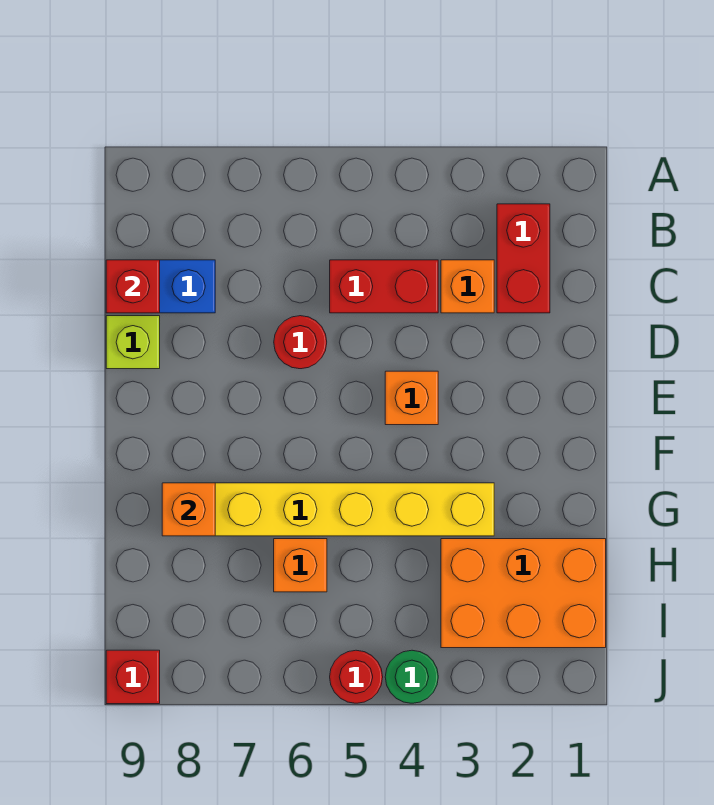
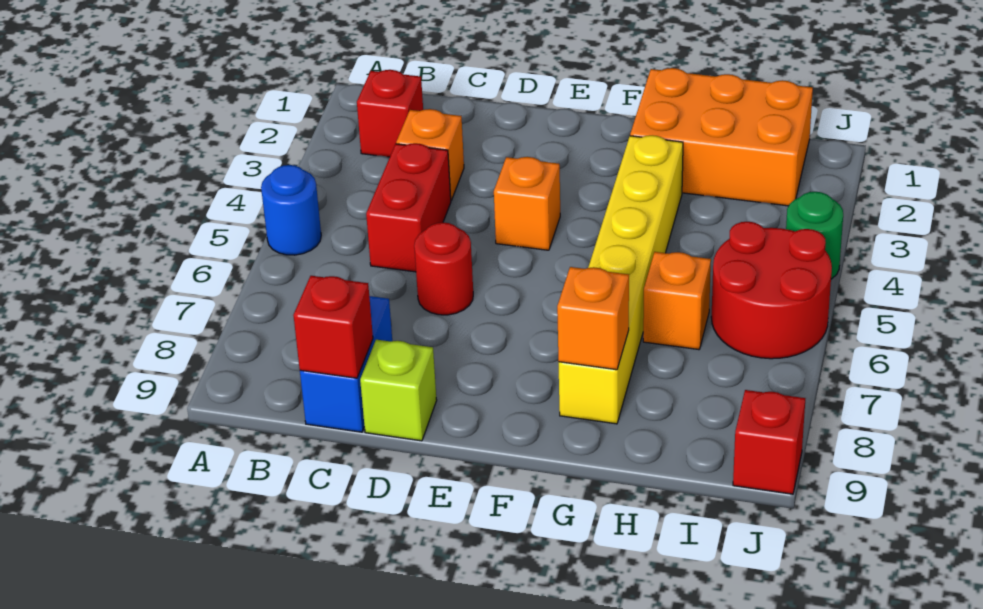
none -> blue round brick A5 level 1
red brick B2:C2 level 1 -> red brick B2 level 1
orange brick H1:I3 level 1 -> orange brick G1:I2 level 1
red round brick J5 level 1 -> red round brick I5:J6 level 1

